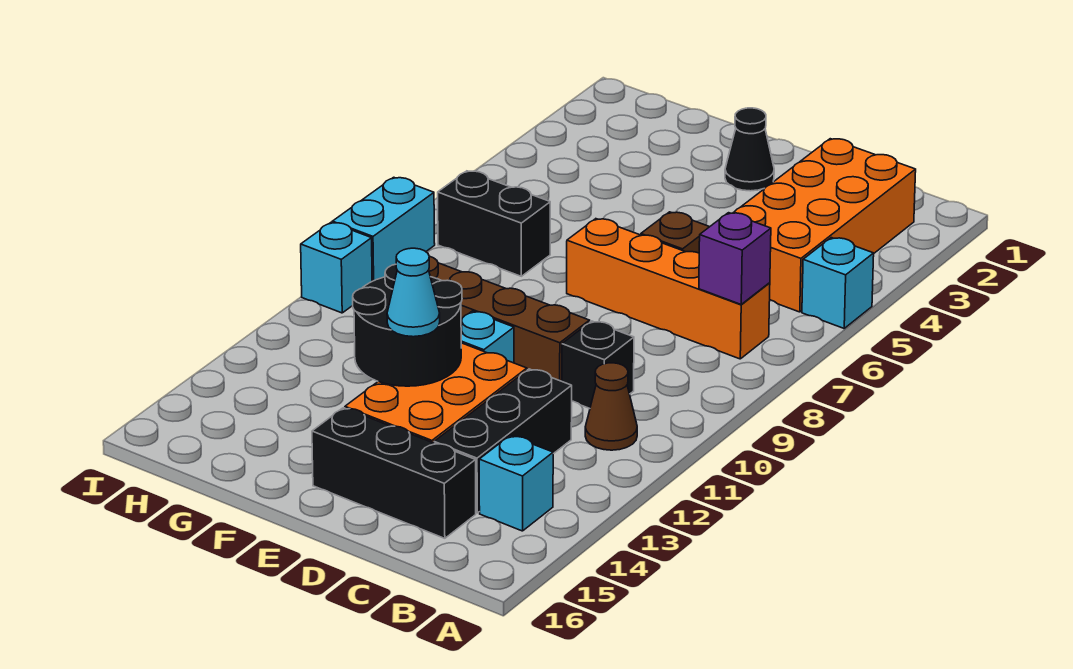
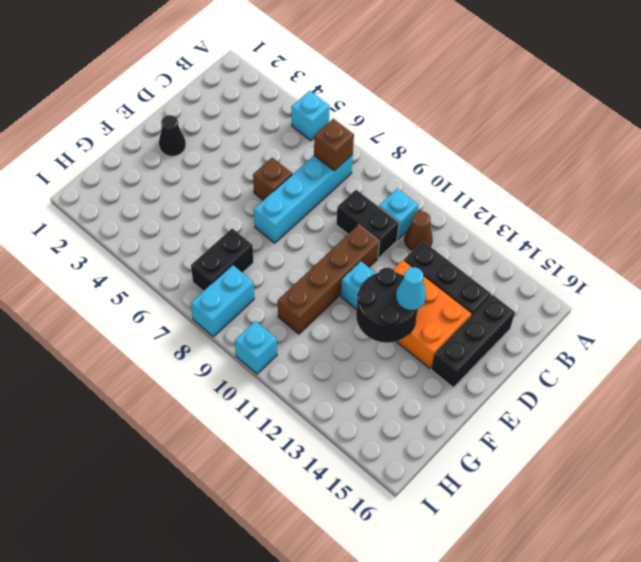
orange brick B2:C5 level 1 -> none
orange brick B7:E7 level 1 -> cyan brick B7:E7 level 1
purple brick B7 level 2 -> brown brick B7 level 2
cyan brick B14 level 1 -> cyan brick B10 level 1
black brick C10 level 1 -> black brick C9:C10 level 1
cyan brick I8:I9 level 1 -> cyan brick H8:I8 level 1

